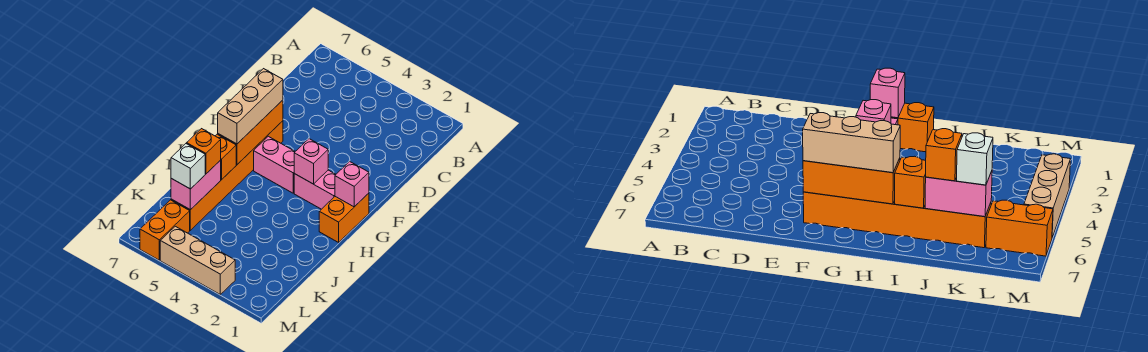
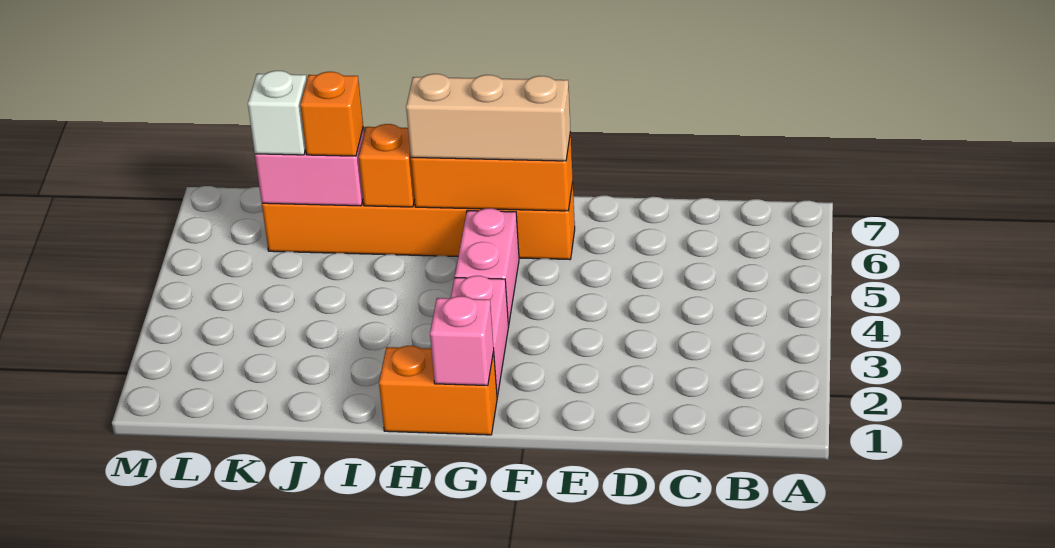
pink brick G3 level 2 -> none
orange brick L6:M6 level 1 -> none
tan brick M3:M5 level 1 -> none

